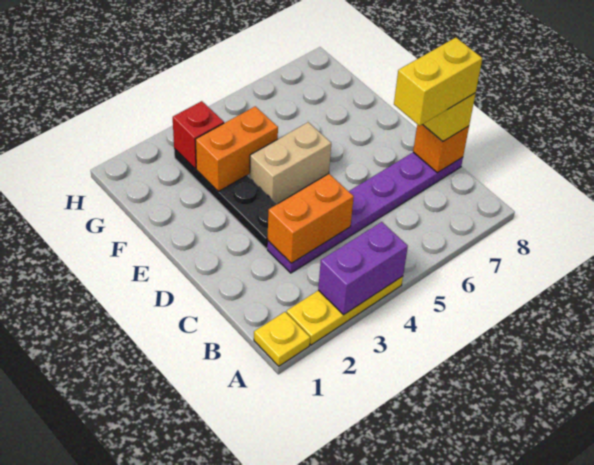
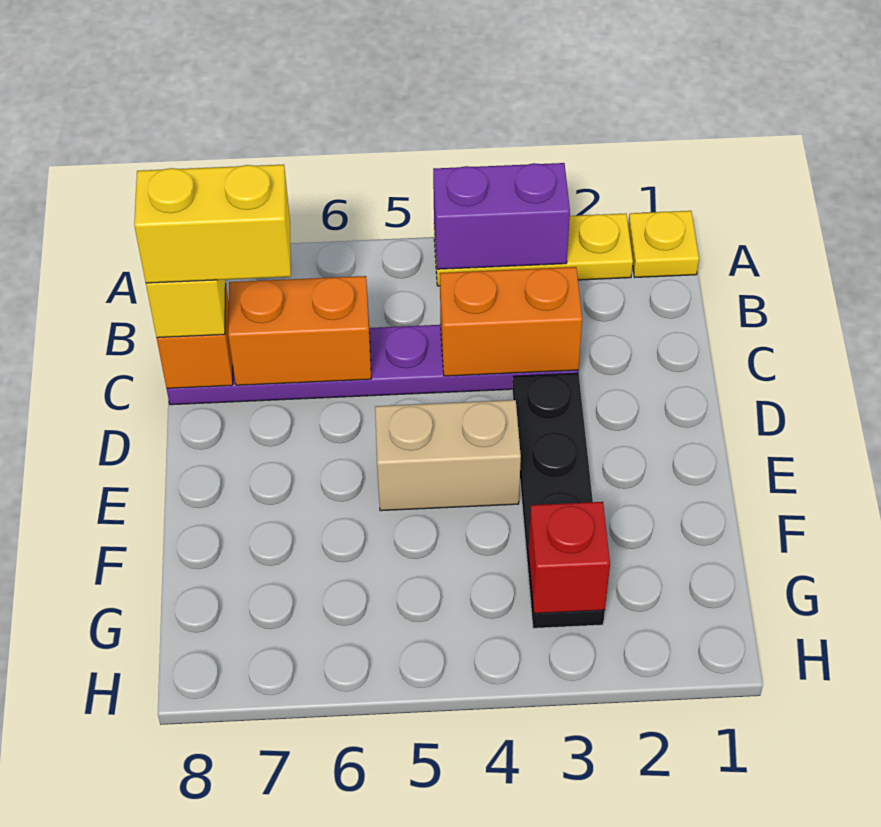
orange brick F3:F4 level 2 -> orange brick C6:C7 level 2

